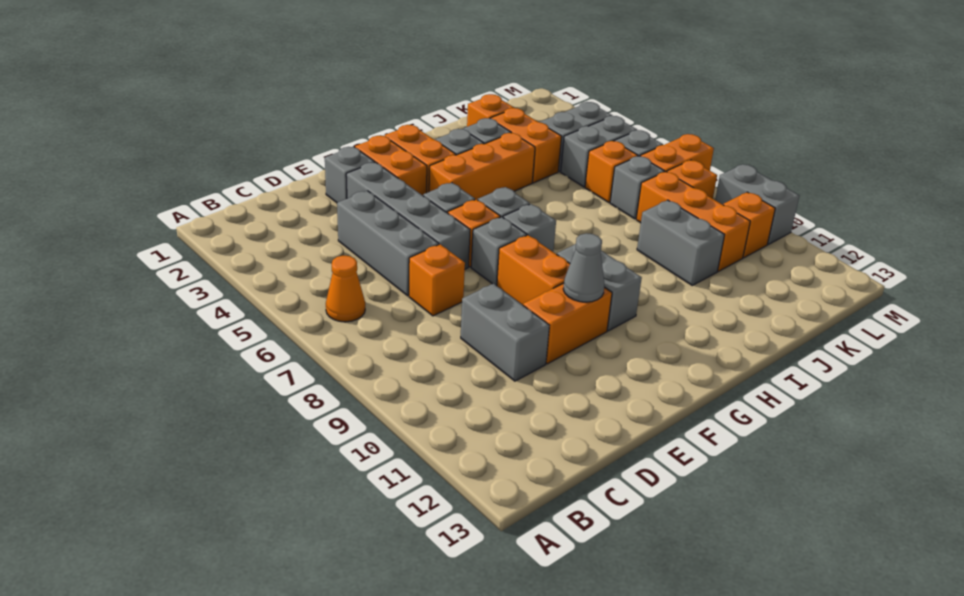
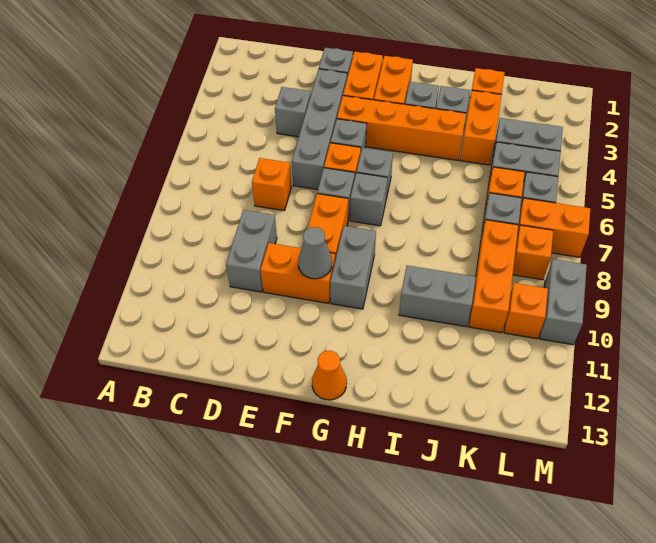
orange cone B6 level 1 -> orange cone G13 level 1
grey brick D4:D6 level 1 -> grey brick D4 level 1
orange brick G4:I4 level 1 -> orange brick F4:I4 level 1
grey brick J9:J10 level 1 -> grey brick I10:J10 level 1

